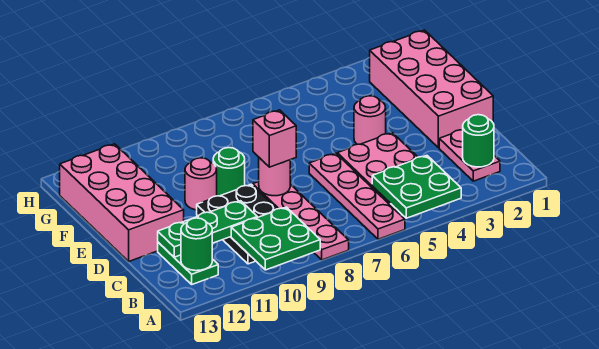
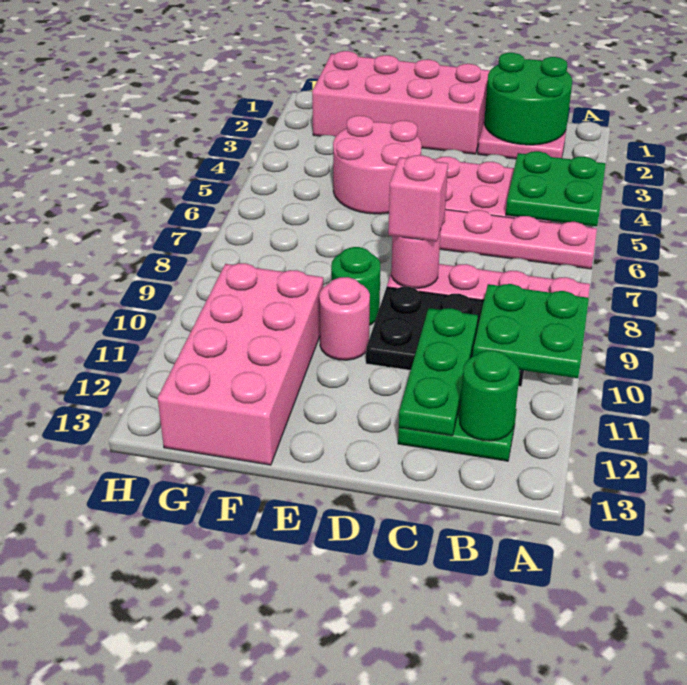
green round brick B2 level 2 -> green round brick B1:C2 level 2
pink brick D12:G13 level 1 -> pink brick F10:G13 level 1
pink round brick E4 level 1 -> pink round brick E4:F5 level 1

